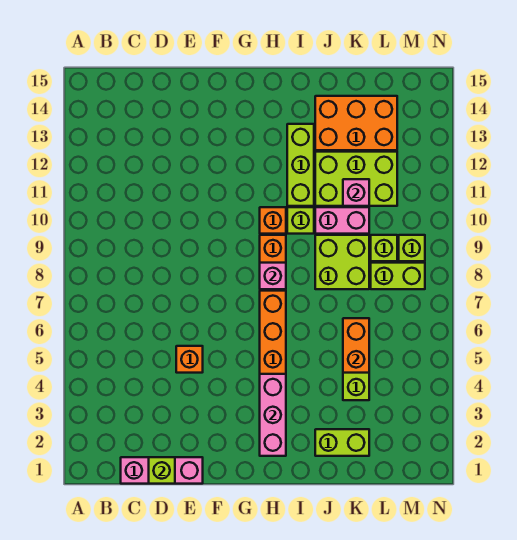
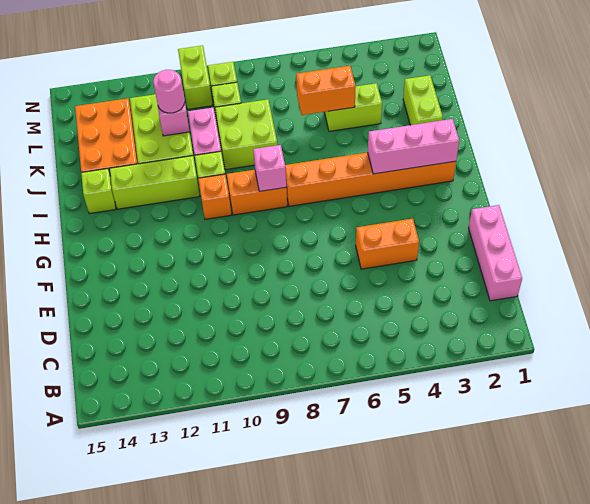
lime brick D1 level 2 -> lime brick I14 level 1
orange brick E5 level 1 -> orange brick E4:E5 level 1
none -> pink round brick K11 level 3
lime brick L8:M8 level 1 -> lime brick M10:N10 level 1

